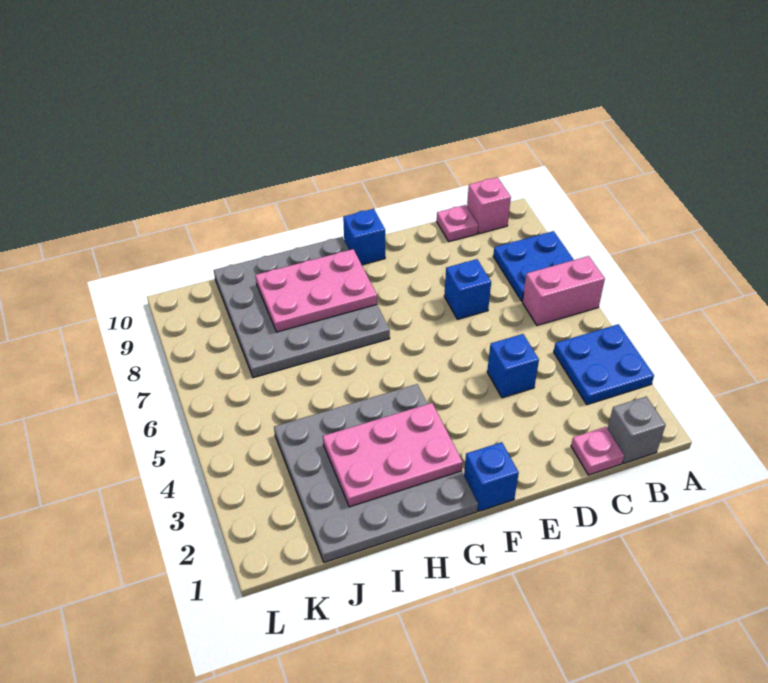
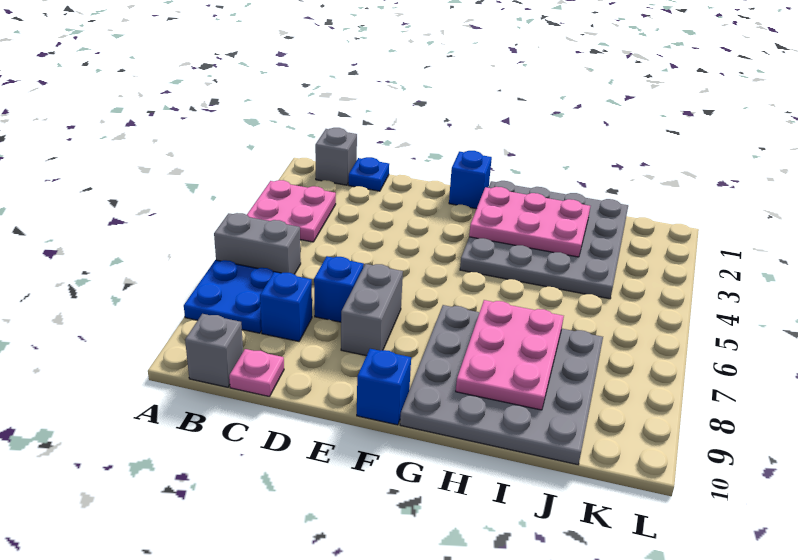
blue plate A3:B4 level 1 -> pink plate A3:B4 level 1
pink brick A6:B6 level 1 -> grey brick A6:B6 level 1
pink brick B10 level 1 -> grey brick B10 level 1
pink plate C1 level 1 -> blue plate C1 level 1
blue brick D4 level 1 -> blue brick C8 level 1
none -> grey brick E7:E8 level 1
pink plate G8:I9 level 2 -> pink plate H7:I9 level 2

